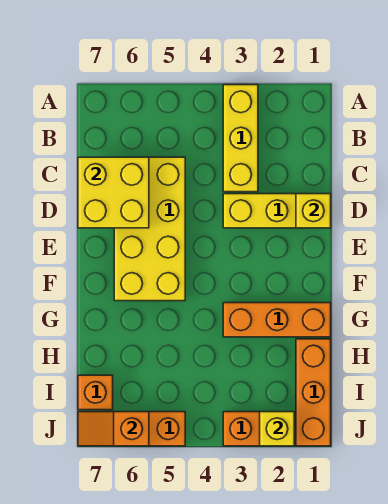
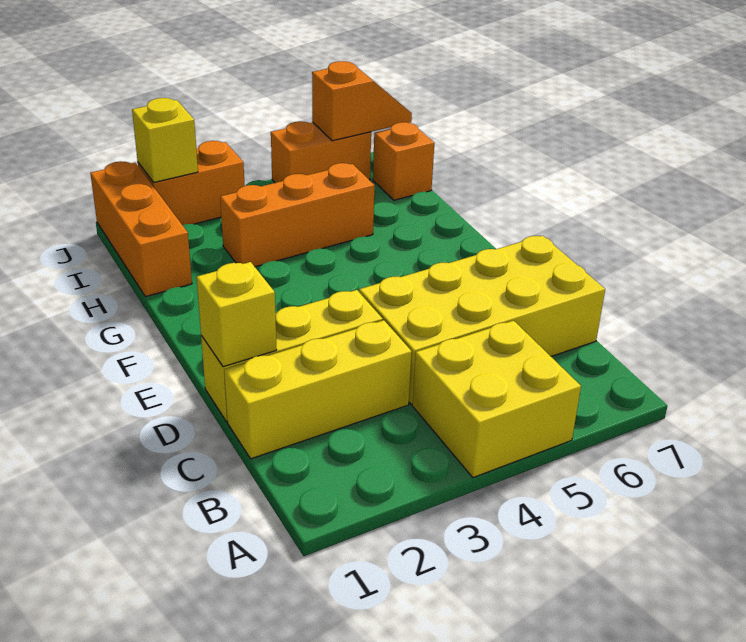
yellow brick A3:C3 level 1 -> yellow brick C1:C3 level 1
yellow brick C5:F6 level 1 -> yellow brick C4:D7 level 1
yellow brick C6:D7 level 2 -> yellow brick A4:B5 level 1
orange brick G1:G3 level 1 -> orange brick H3:H5 level 1

